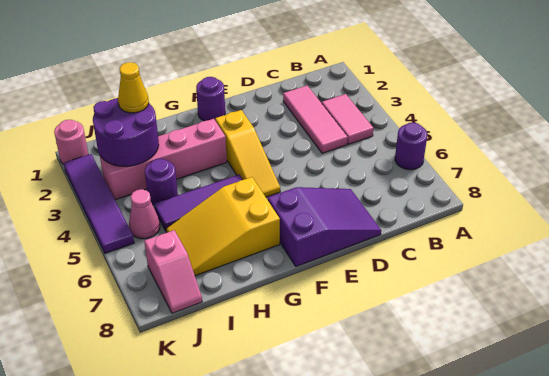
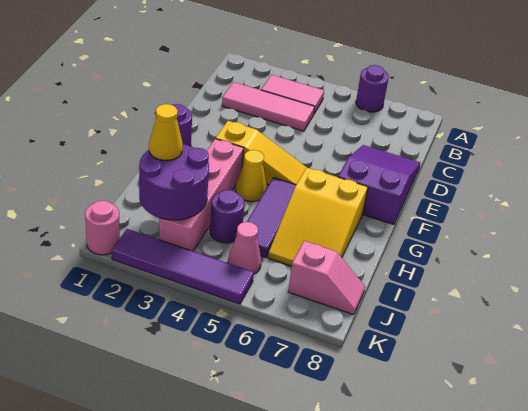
none -> yellow cone G4 level 1

